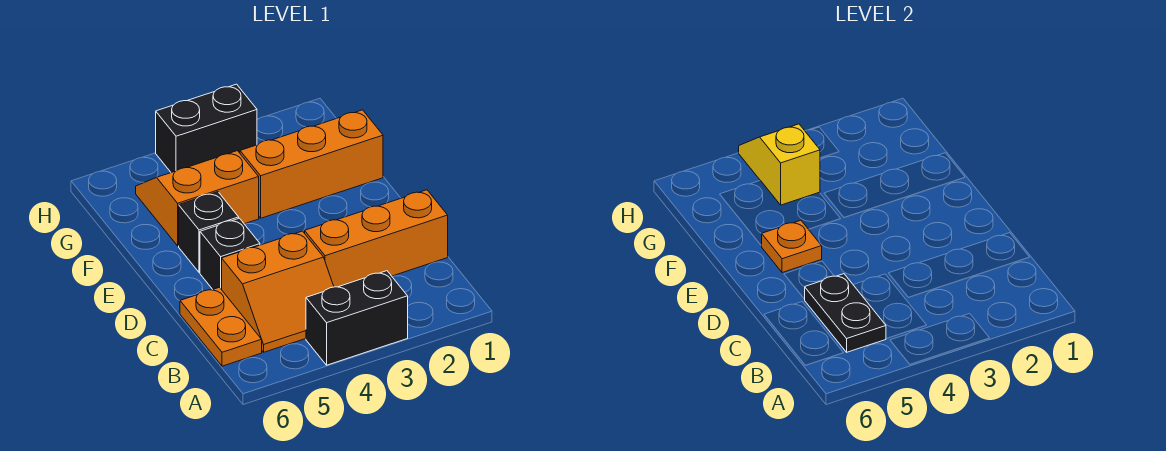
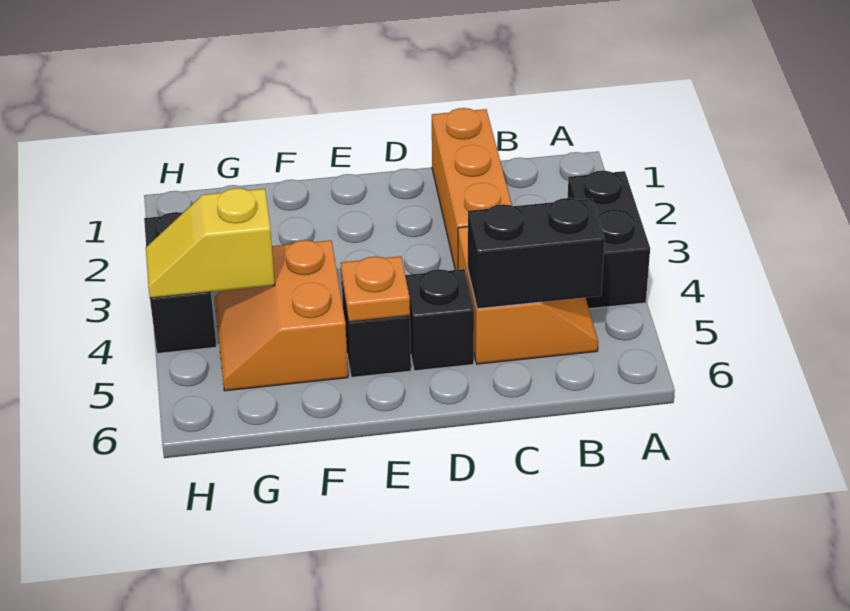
black plate B5:C5 level 2 -> black brick B5:C5 level 2
orange plate B6:C6 level 1 -> none
orange brick F1:F3 level 1 -> none

